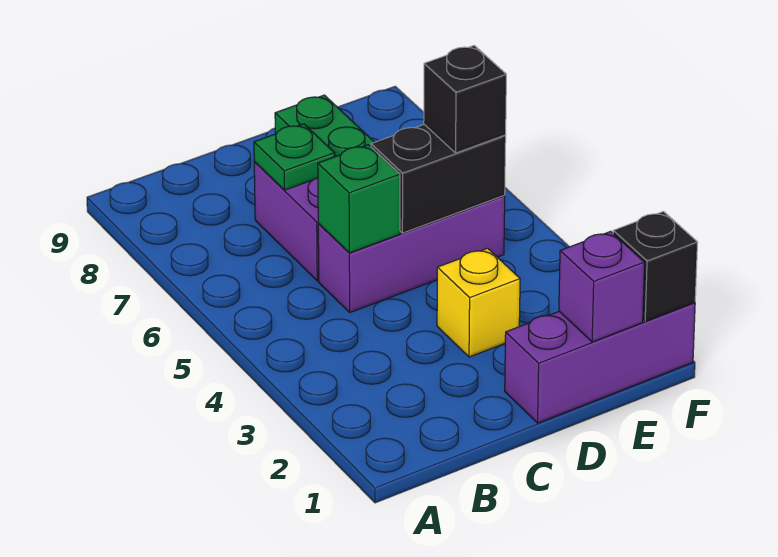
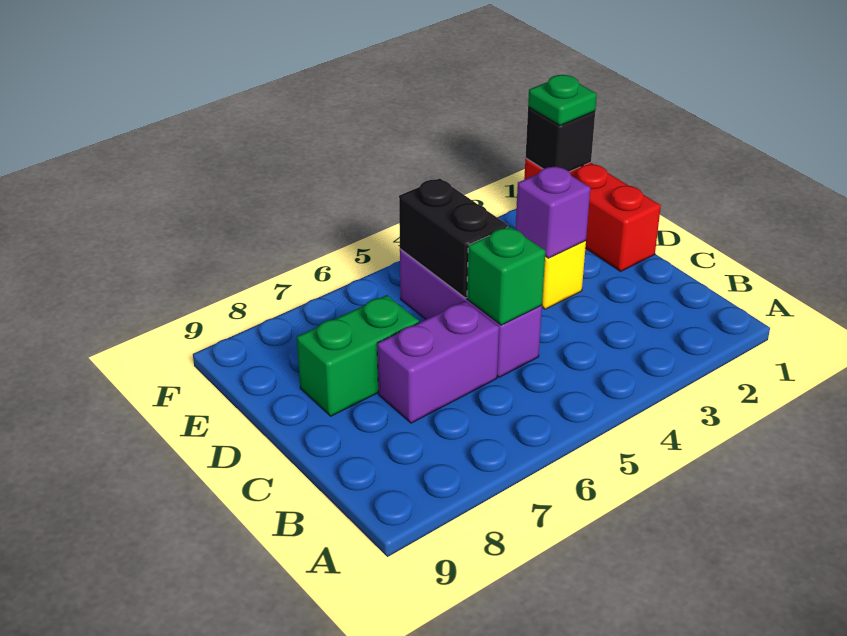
green plate C7 level 2 -> green plate F1 level 3
purple brick D1:F1 level 1 -> red brick D1:F1 level 1
purple brick E1 level 2 -> purple brick D3 level 2
black brick E5 level 3 -> none

